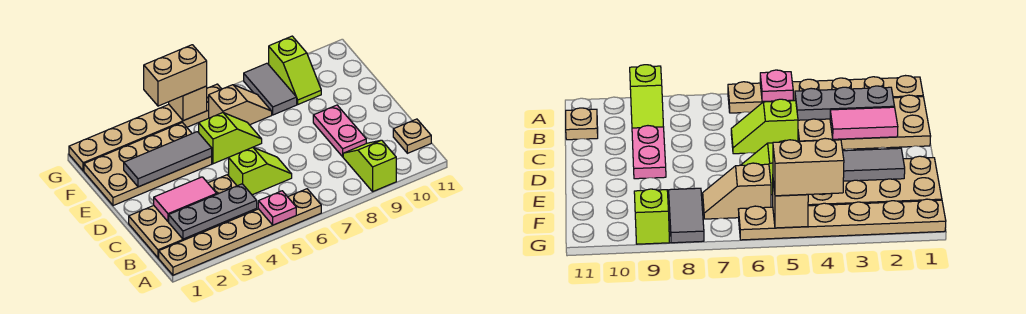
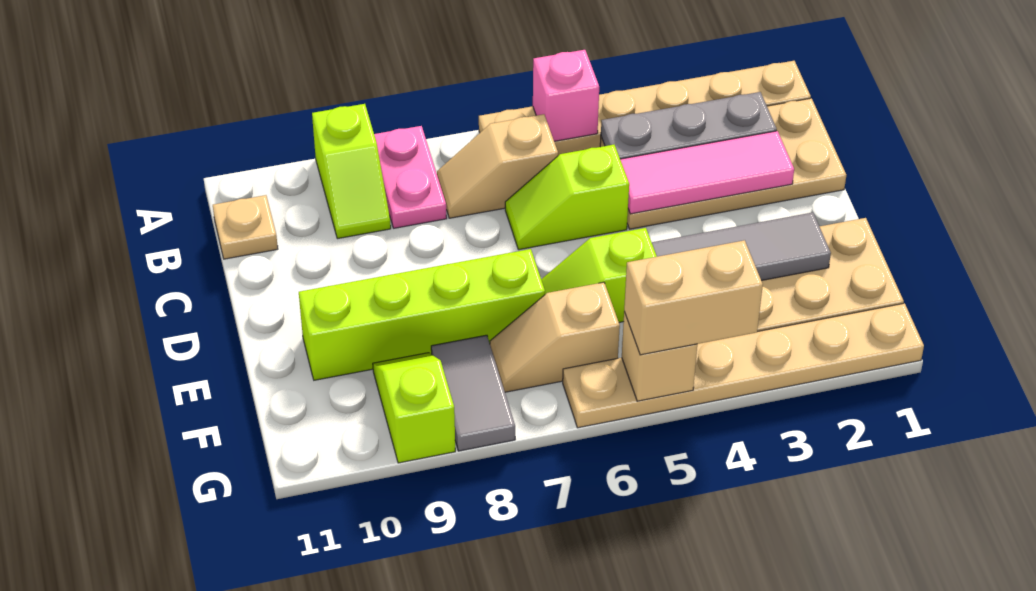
pink plate A5 level 2 -> pink brick A5 level 2
none -> tan slope B6:B7 level 1 top 6
pink tile C2:C3 level 2 -> pink tile C2:C4 level 2
pink plate C9:D9 level 1 -> pink plate A8:B8 level 1
none -> lime brick E7:E10 level 1

